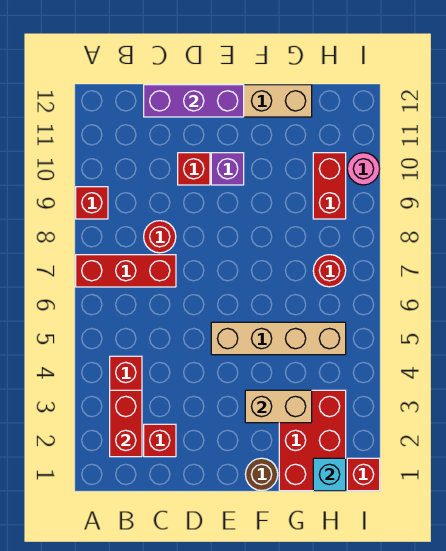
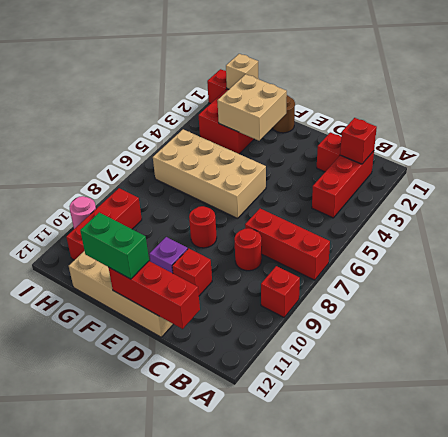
red brick B2:B3 level 2 -> red brick B2 level 2
purple brick C12:E12 level 2 -> red brick C12:E12 level 2
tan brick E5:H5 level 1 -> tan brick E5:H6 level 1
none -> green brick E12:F12 level 3
tan brick F3:G3 level 2 -> tan brick F2:G3 level 2
cyan brick H1 level 2 -> tan brick H1 level 2
red round brick H7 level 1 -> red round brick E8 level 1
red brick H9:H10 level 1 -> red brick H9:H11 level 1

